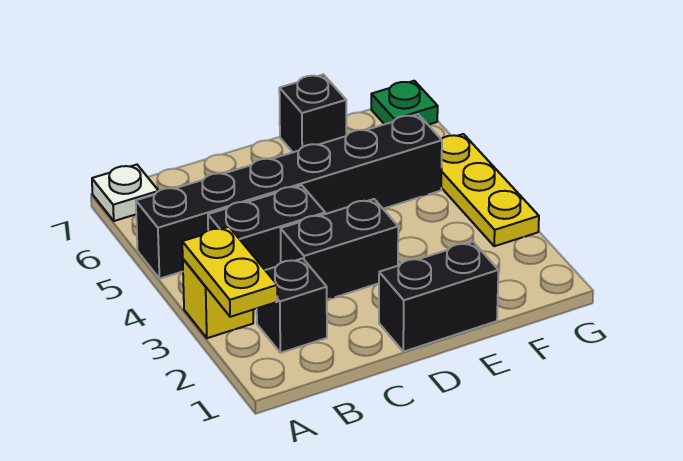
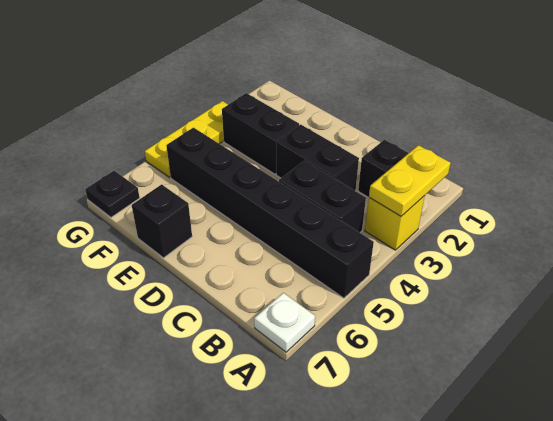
black brick D1:E1 level 1 -> black brick E3:F3 level 1
green plate G7 level 1 -> black plate G7 level 1

